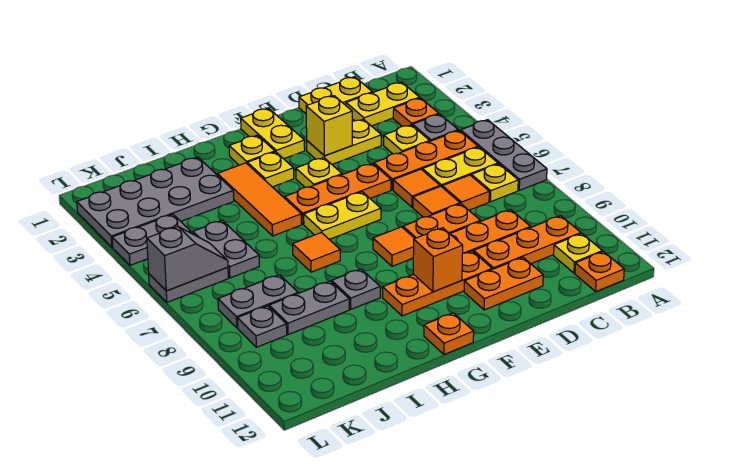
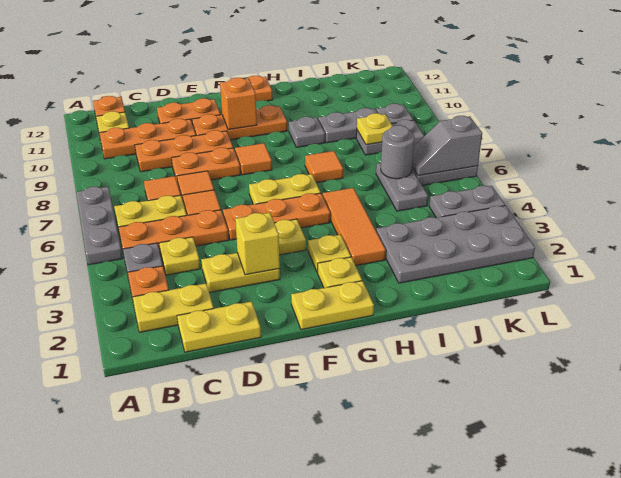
yellow plate B7 level 1 -> yellow plate J8 level 2
yellow plate F1:F2 level 1 -> yellow plate F1:G1 level 1
none -> grey round brick J6 level 2

